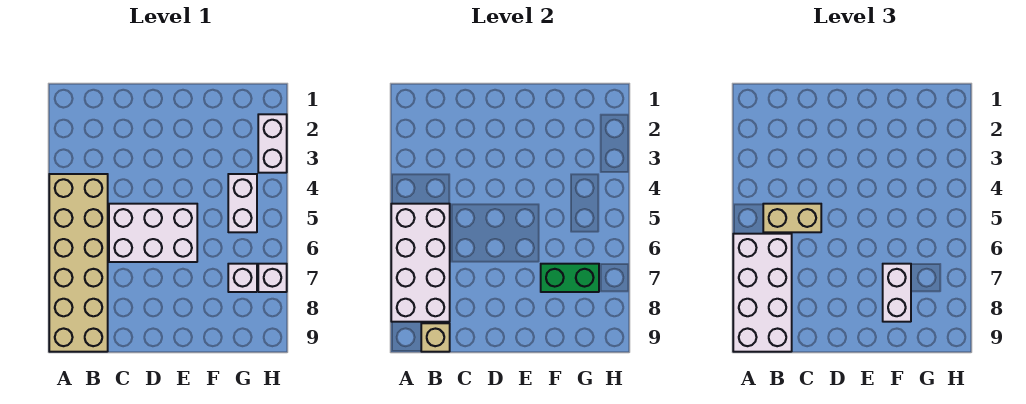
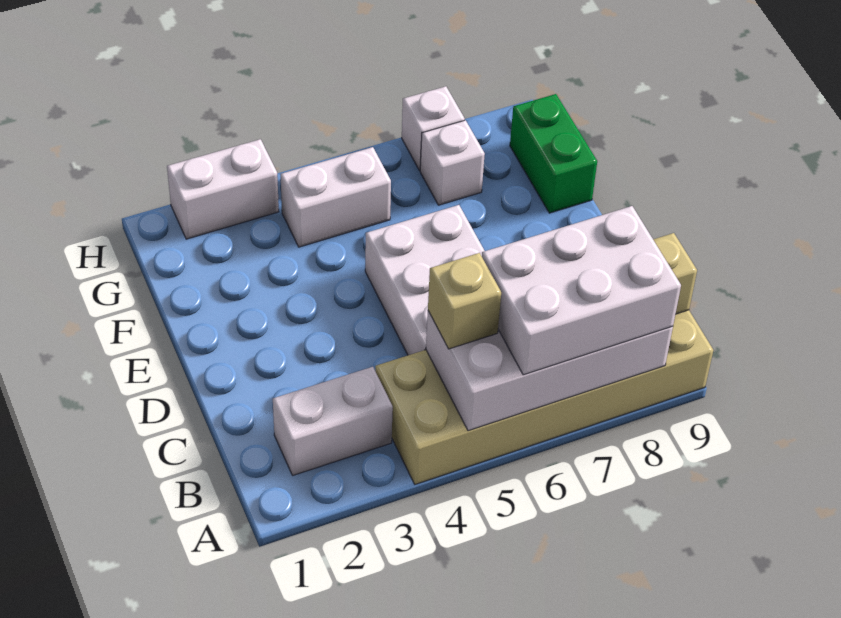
white brick A6:B9 level 3 -> white brick A6:B8 level 3
tan brick B5:C5 level 3 -> tan brick B5 level 3
green brick F7:G7 level 2 -> green brick F9:G9 level 1
white brick F7:F8 level 3 -> white brick B2:B3 level 1

